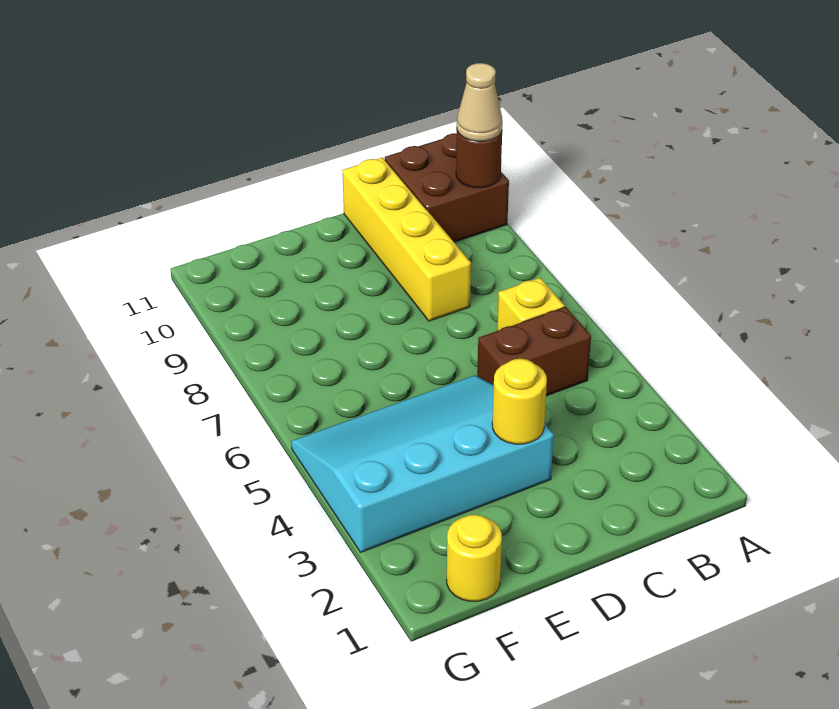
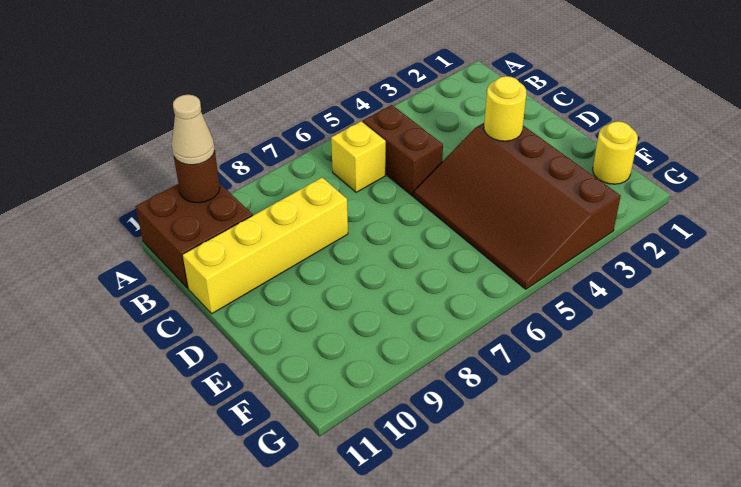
cyan slope D3:G5 level 1 top 3 -> brown slope D3:G5 level 1 top 3

